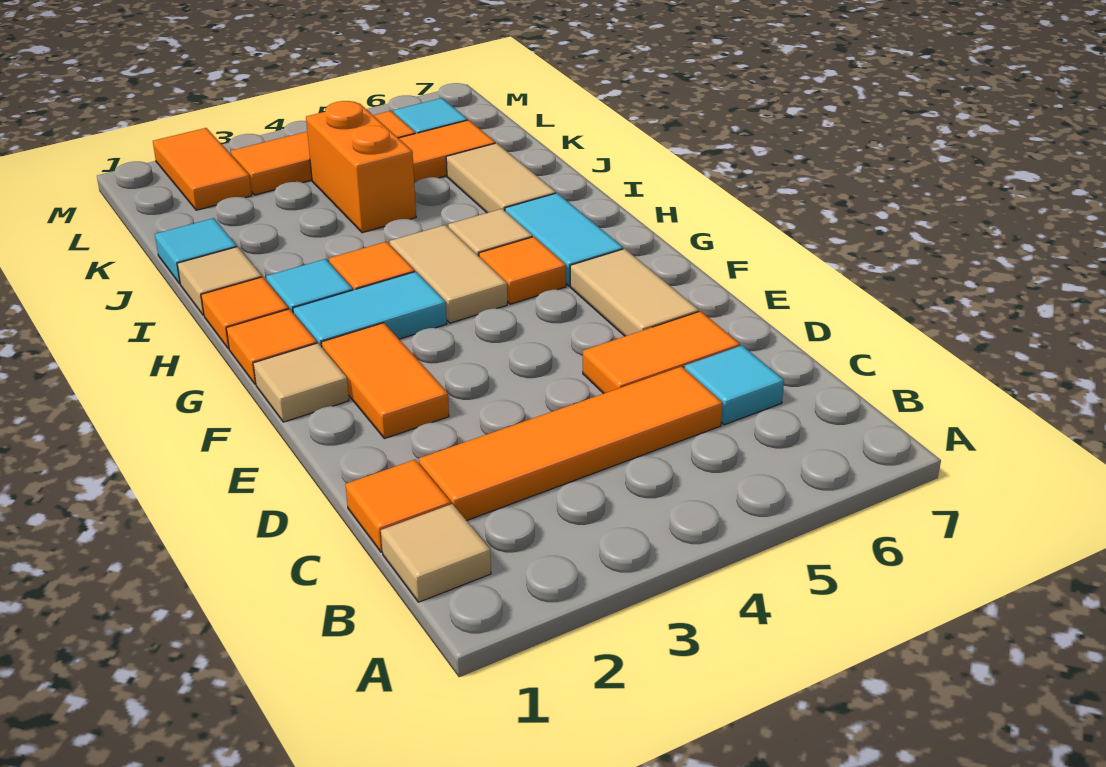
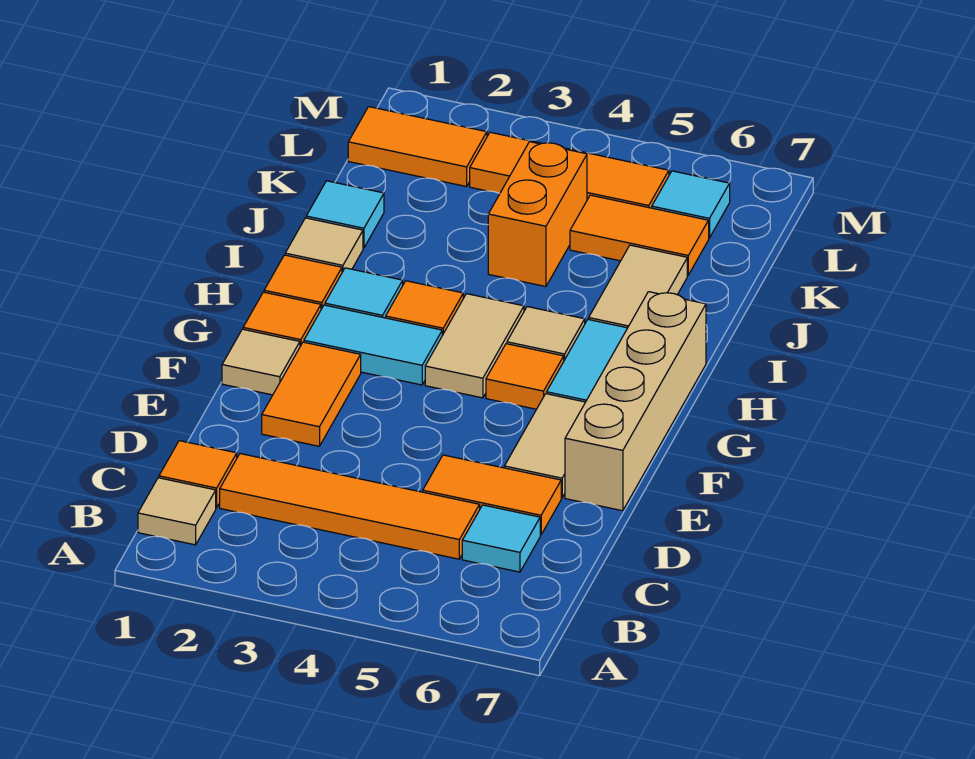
none -> tan brick E7:H7 level 1
orange tile L2:M2 level 1 -> orange tile L1:L2 level 1

